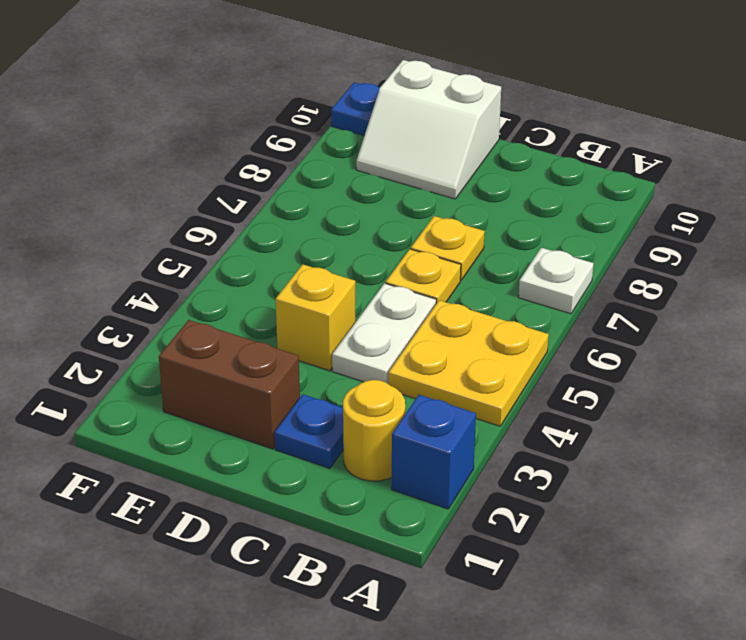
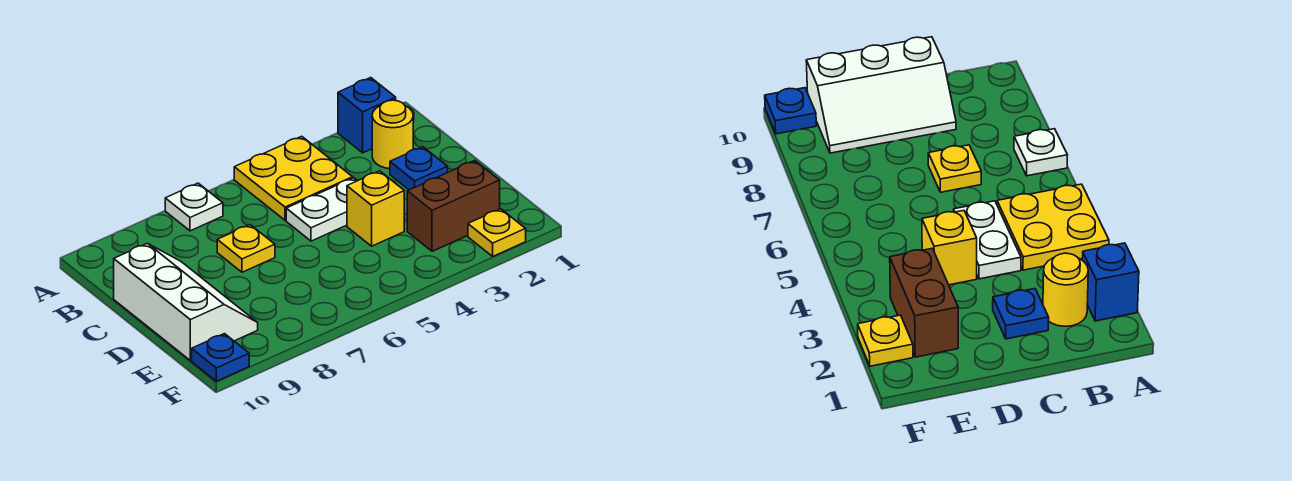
yellow plate C6 level 1 -> yellow plate F2 level 1
brown brick D2:E2 level 1 -> brown brick E2:E3 level 1
white slope D9:E10 level 1 top 10 -> white slope C9:E10 level 1 top 10

